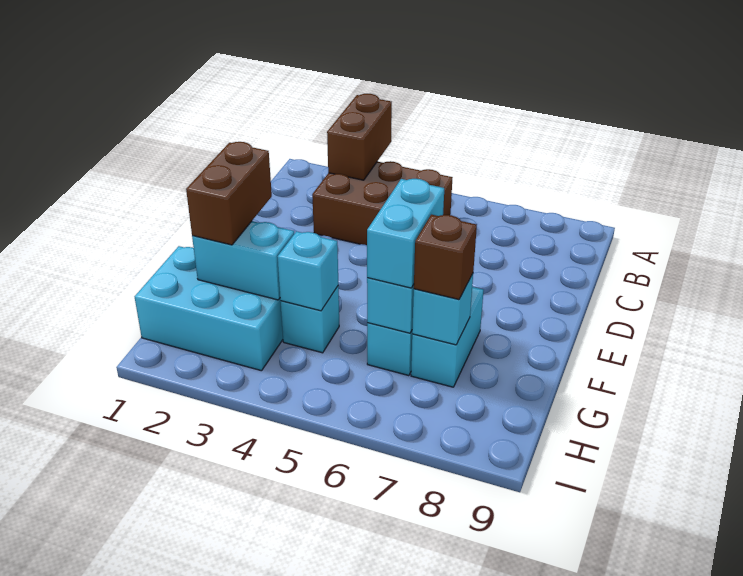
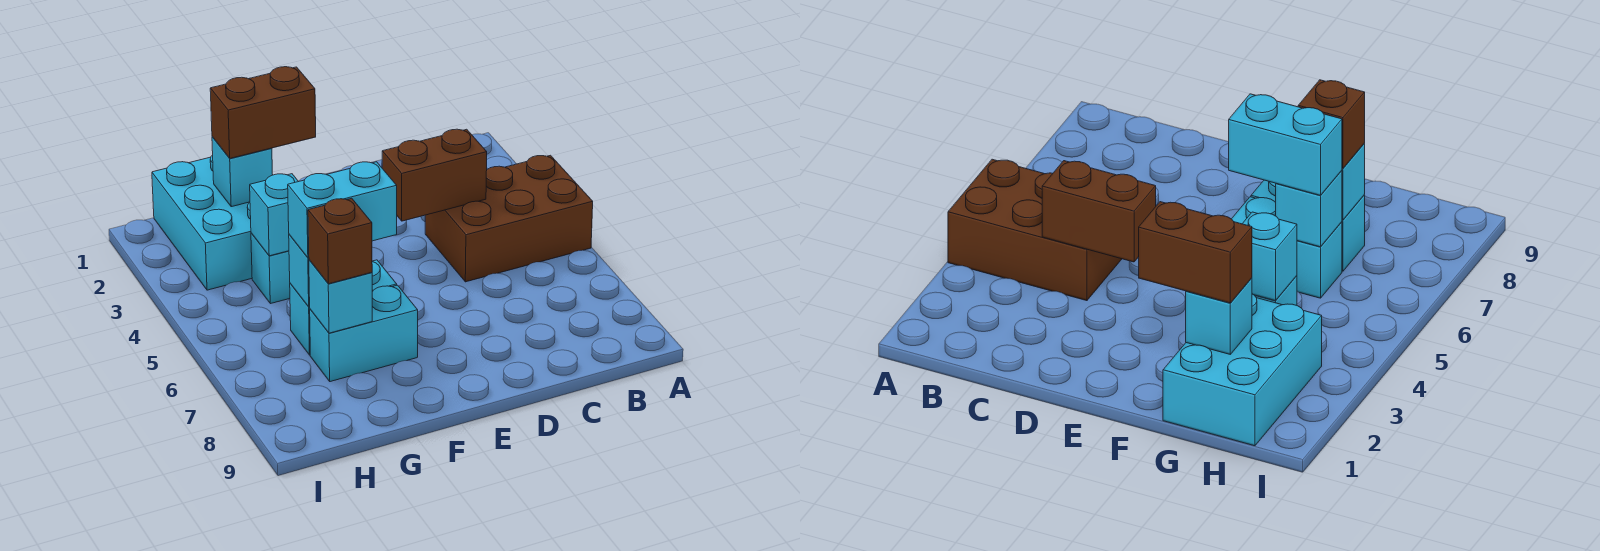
brown brick A3:B3 level 2 -> brown brick C4:D4 level 2
brown brick B3:C5 level 1 -> brown brick A4:C5 level 1
cyan brick G2:G3 level 2 -> cyan brick G2 level 2

